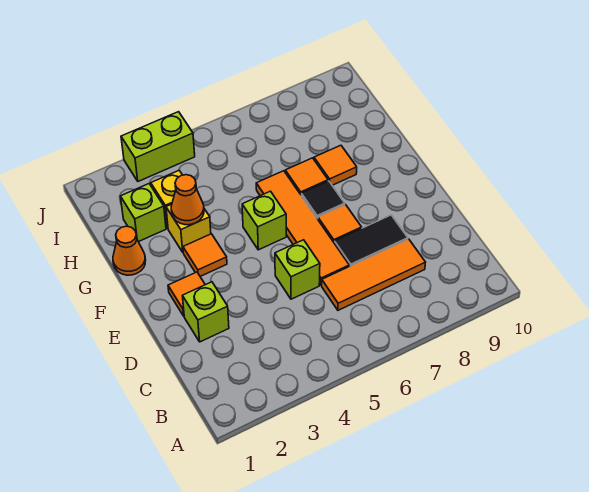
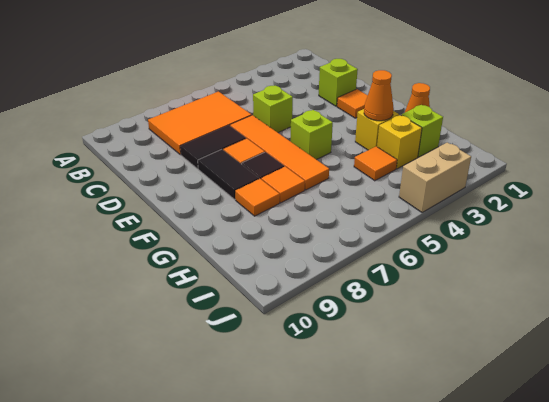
orange tile C6:C8 level 1 -> orange tile B6:C8 level 1
none -> black tile E8:F8 level 1
orange tile F3 level 1 -> orange tile H4 level 1
lime brick J3:J4 level 1 -> tan brick J3:J4 level 1

